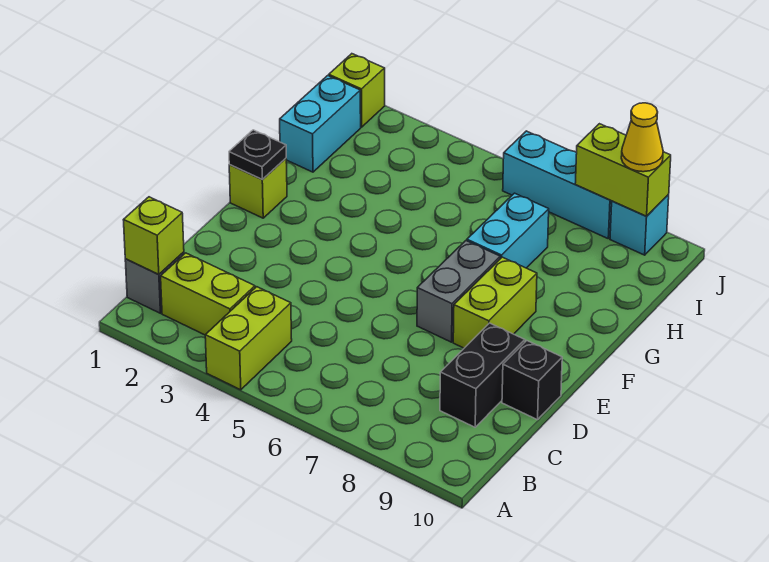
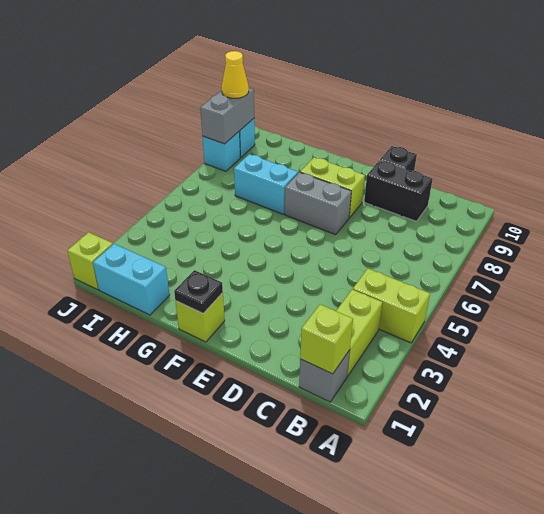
cyan brick J6:J8 level 1 -> cyan brick J8 level 1
lime brick J8:J9 level 2 -> grey brick J8:J9 level 2

